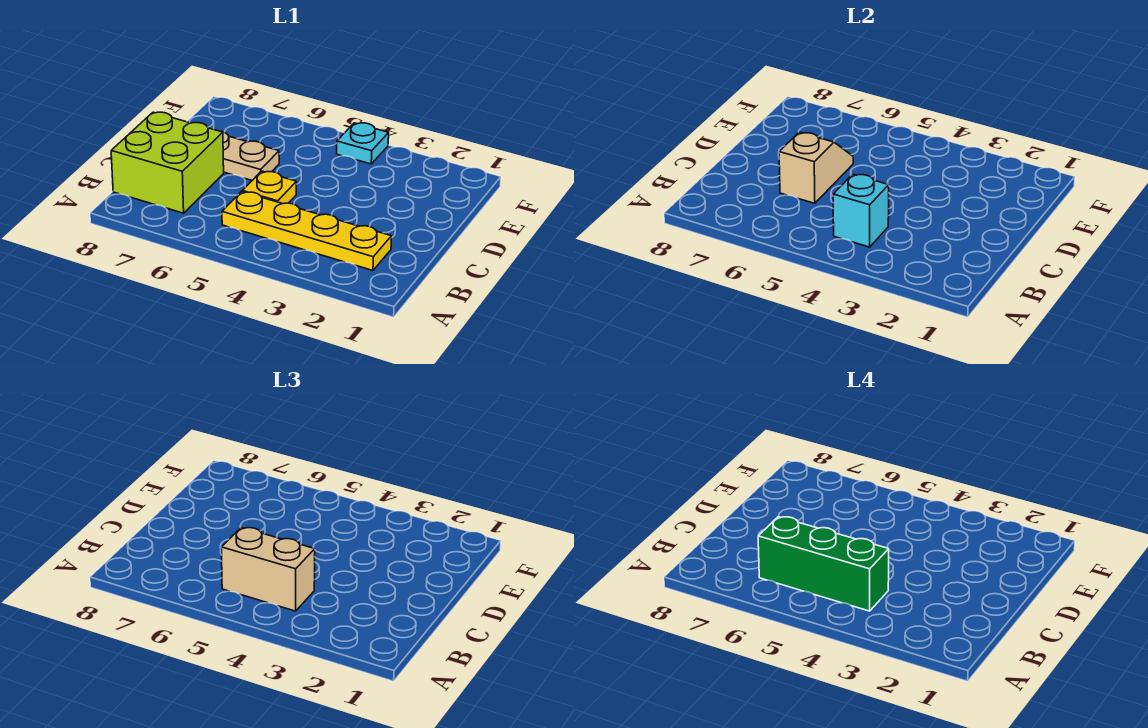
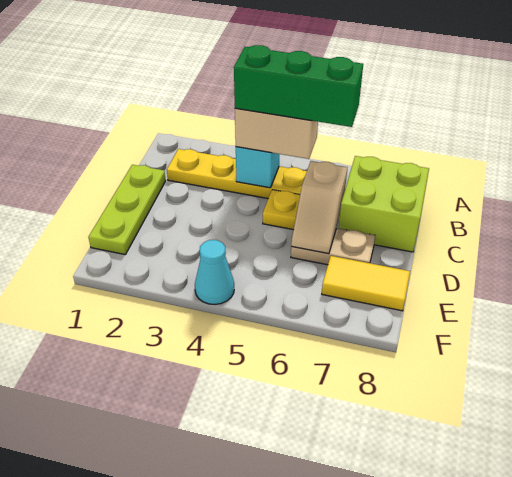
none -> lime plate C1:E1 level 1
none -> yellow tile E7:E8 level 1
cyan plate F4 level 1 -> cyan cone F4 level 1

